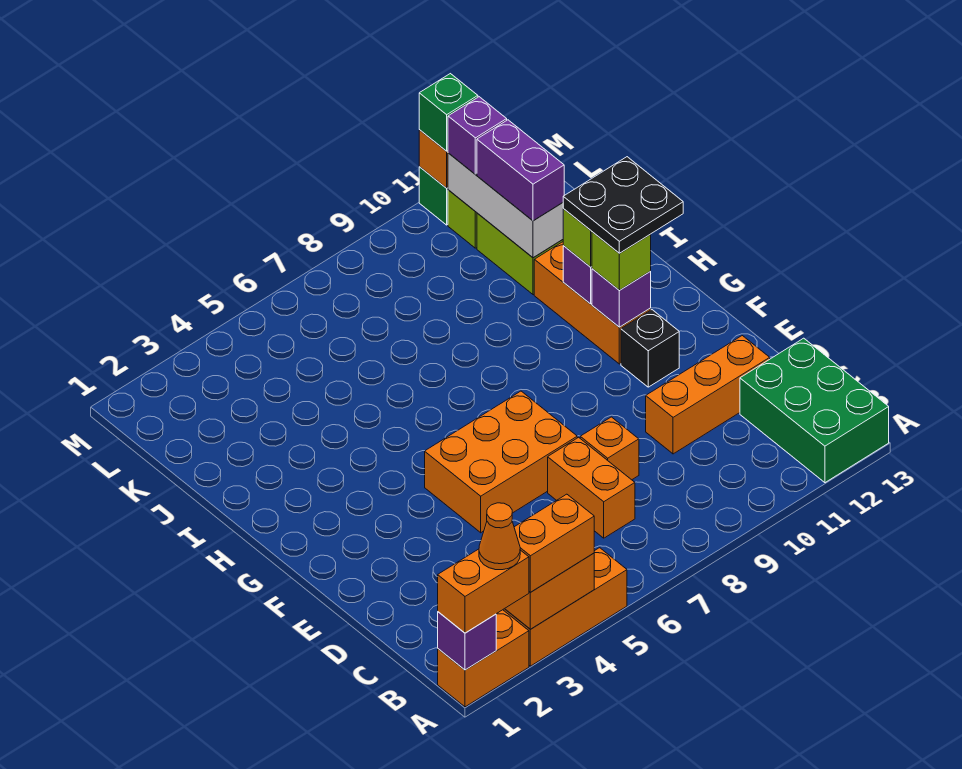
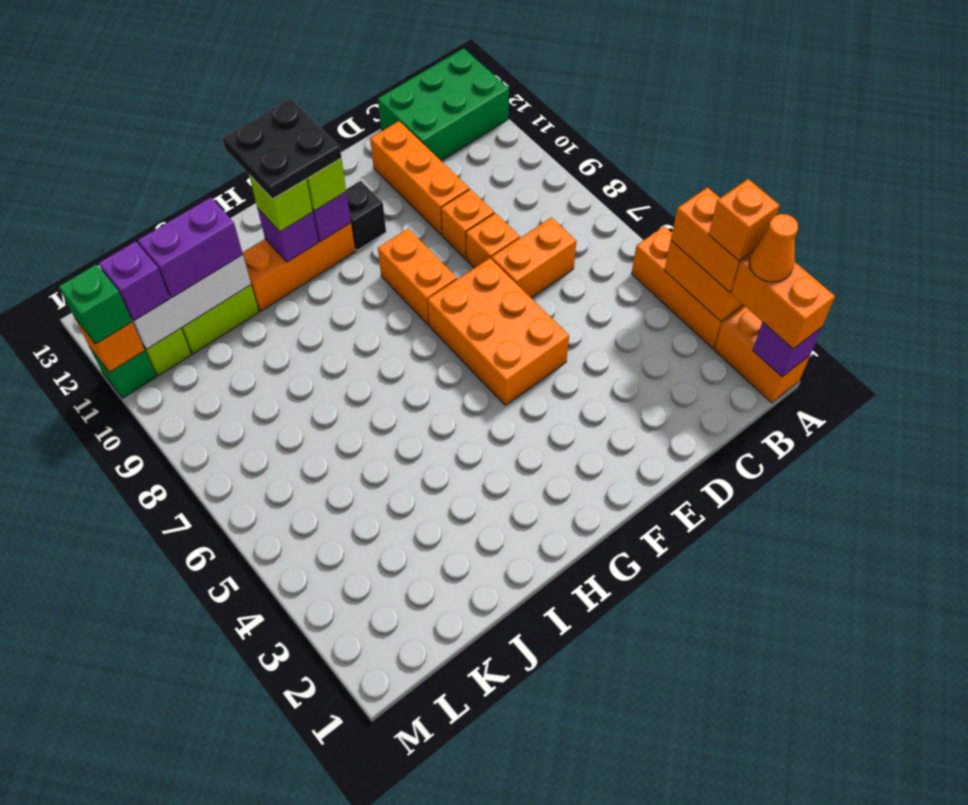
none -> orange brick A3 level 4
none -> orange brick D9 level 1
none -> orange brick F8:F9 level 1

